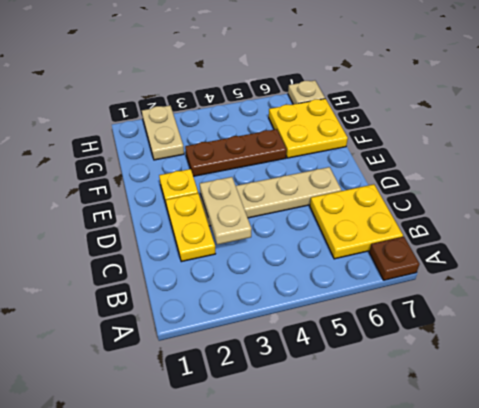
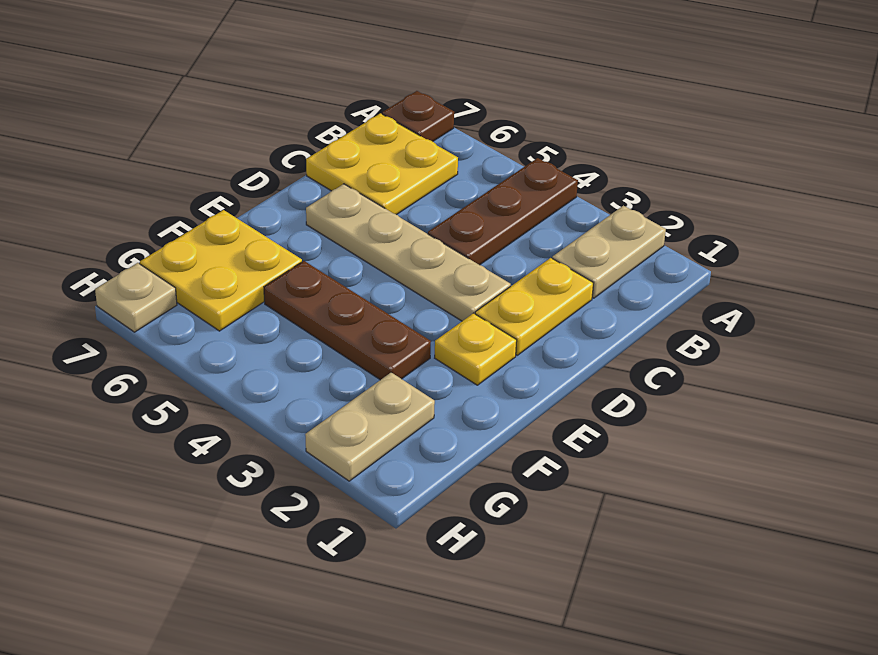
none -> brown plate A4:C4 level 1
tan plate C3:D3 level 2 -> tan plate A2:B2 level 1

